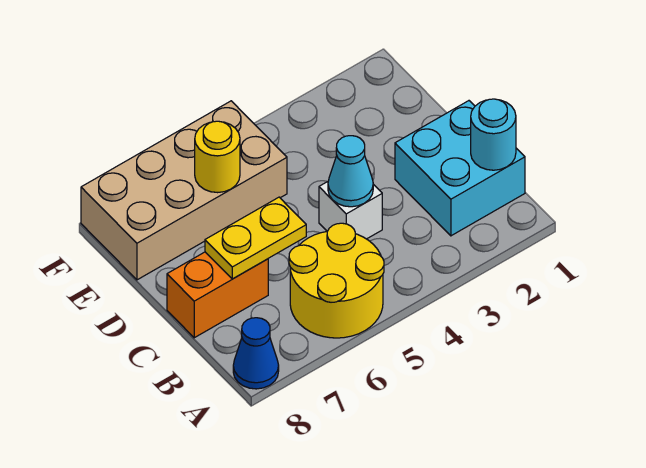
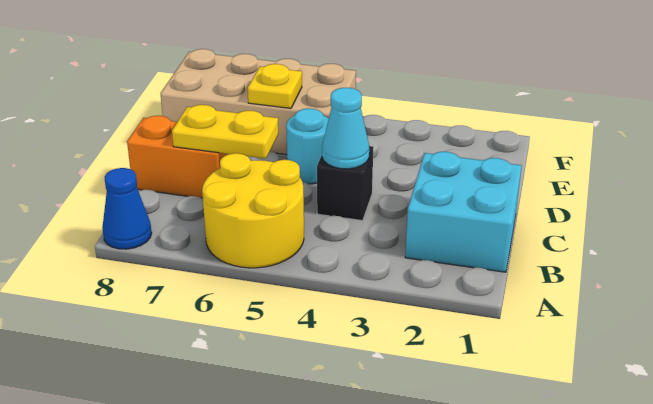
cyan round brick B1 level 2 -> cyan round brick D5 level 1
white brick C4 level 1 -> black brick C4 level 1
yellow round brick E6 level 2 -> yellow plate E6 level 2

